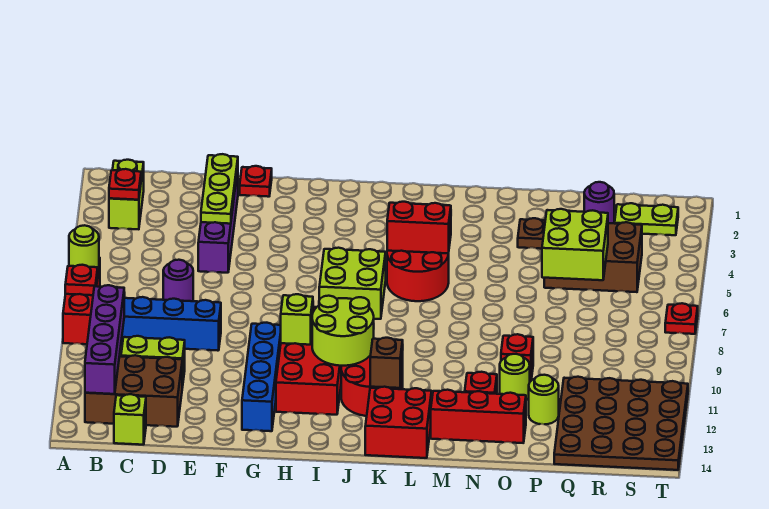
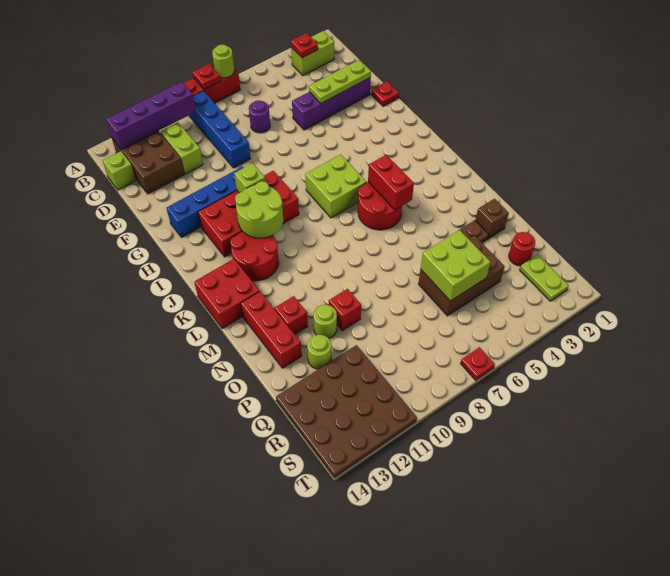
brown brick K12 level 2 -> brown brick O2 level 1
brown brick P4:R5 level 1 -> brown brick P4:Q6 level 1
purple round brick Q2 level 1 -> red round brick Q2 level 1

